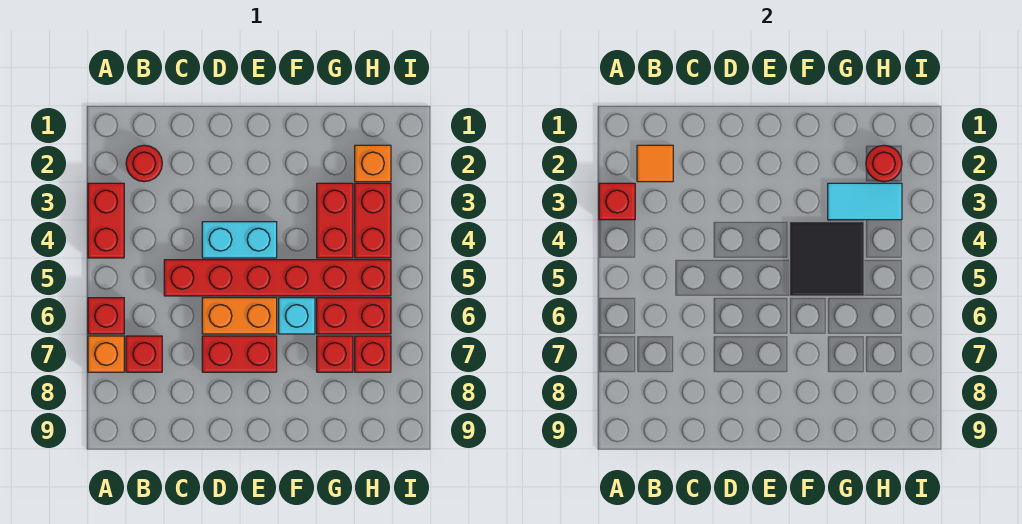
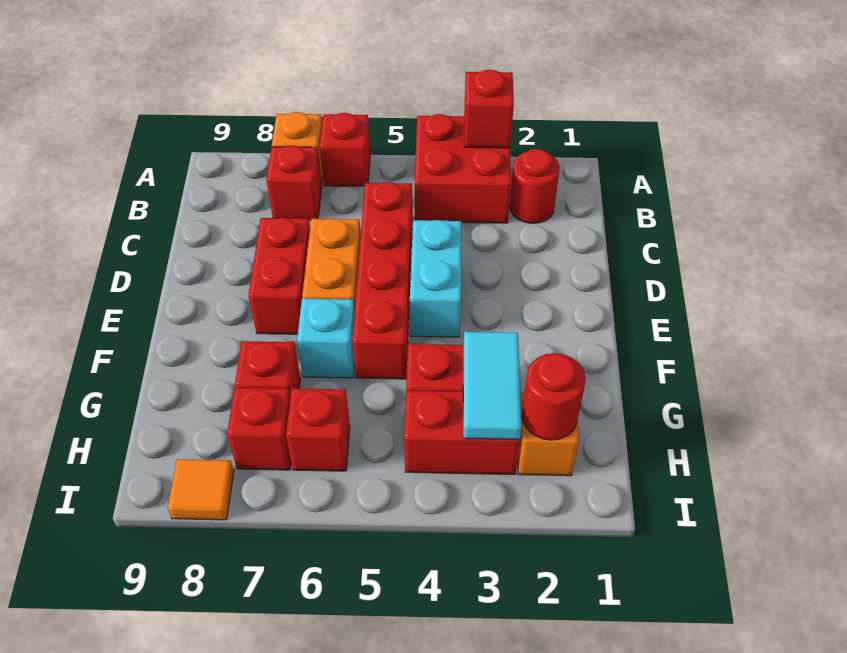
red brick A3:A4 level 1 -> red brick A3:B4 level 1
orange tile B2 level 2 -> orange tile I8 level 1
red brick C5:H5 level 1 -> red brick C5:F5 level 1
black tile F4:G5 level 2 -> none
red brick G6:H6 level 1 -> red brick H6 level 1

